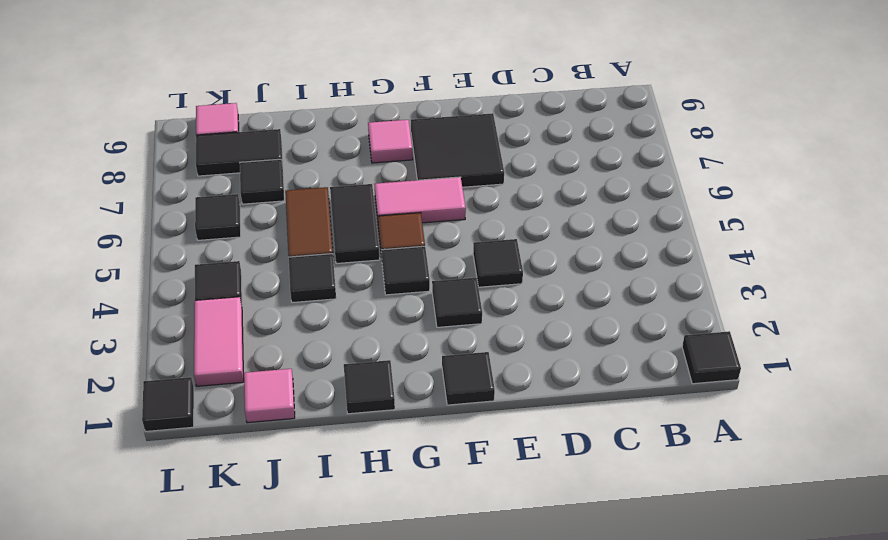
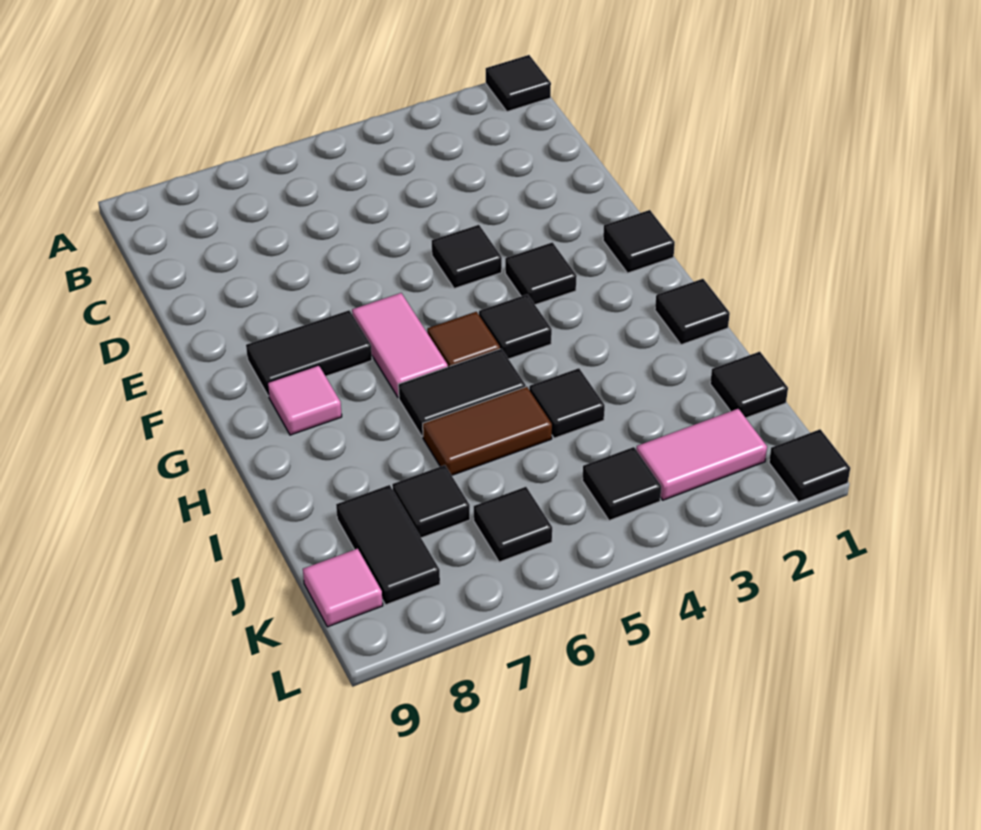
black tile E7:F8 level 1 -> black tile F7:F8 level 1
pink tile J1 level 1 -> black tile J1 level 1

